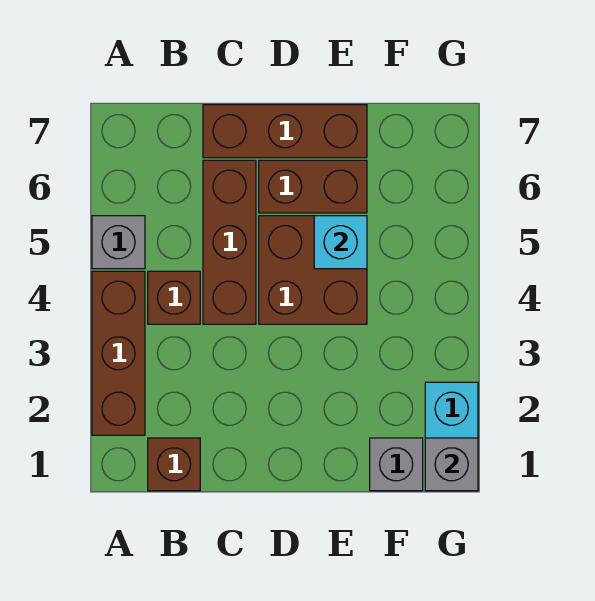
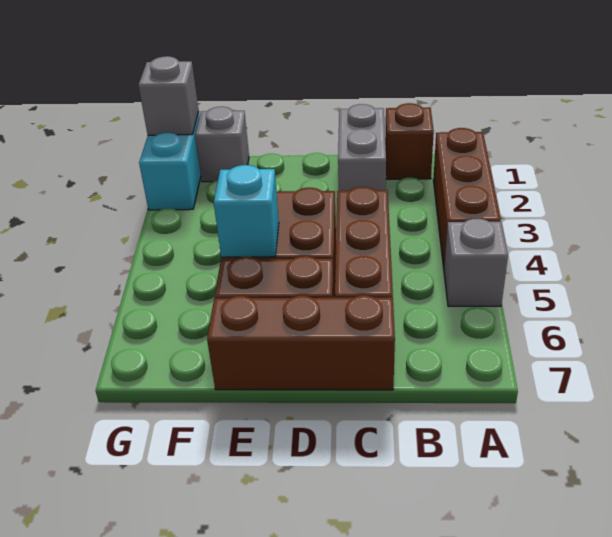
brown brick B4 level 1 -> none
none -> grey brick C1:C2 level 1

